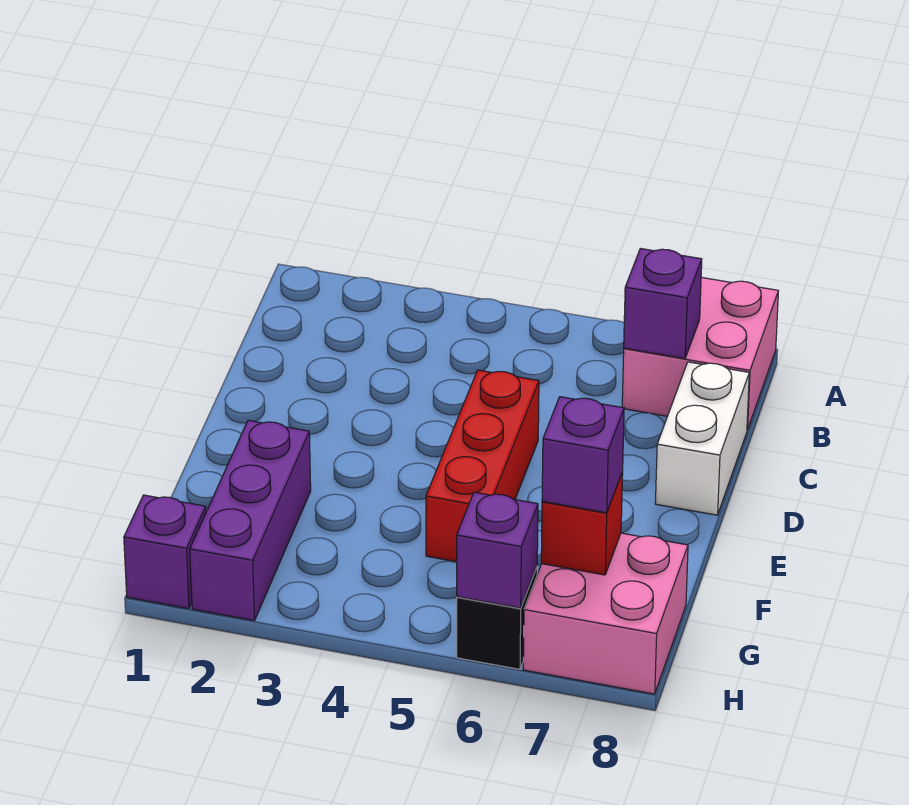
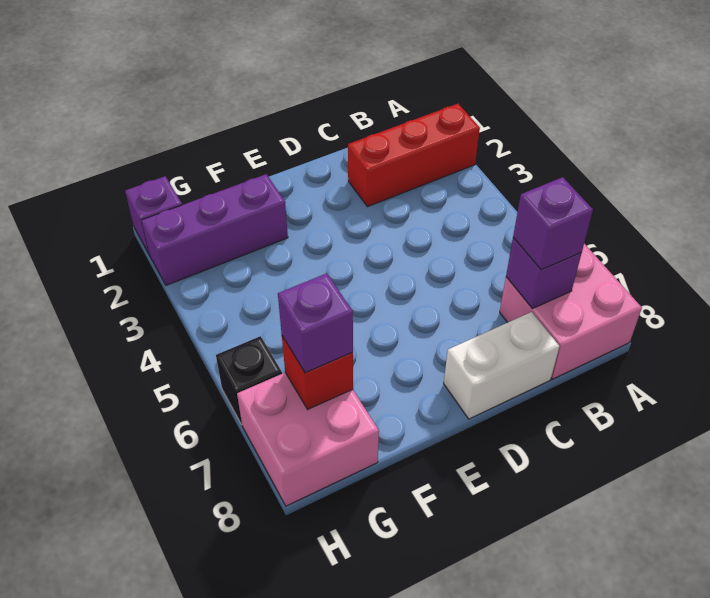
red brick D5:F5 level 1 -> red brick A2:C2 level 1
purple brick H6 level 2 -> purple brick B7 level 3

